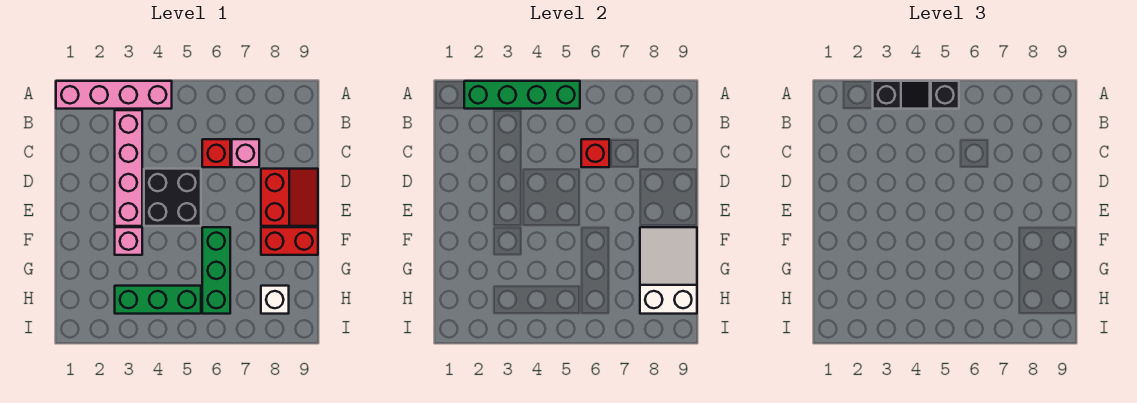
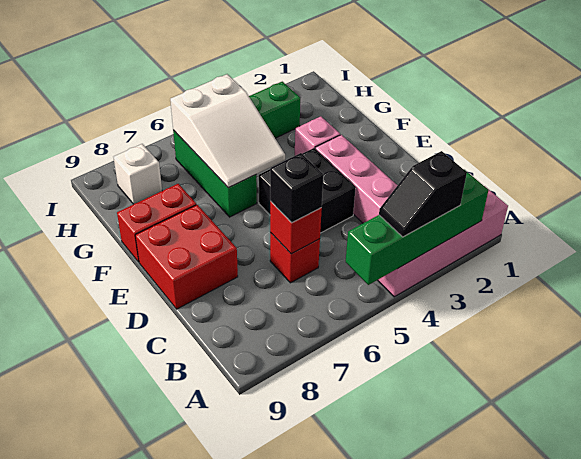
black brick A5 level 3 -> black brick C6 level 3
pink brick C7 level 1 -> none
red slope D8:E9 level 1 top 8 -> red brick D8:E9 level 1
white slope F8:H9 level 2 top H -> white slope F5:H6 level 2 top H

